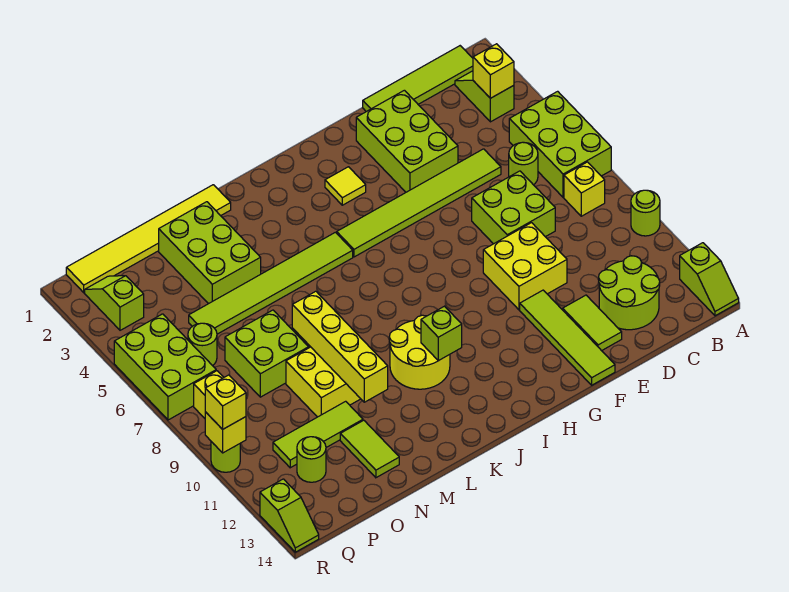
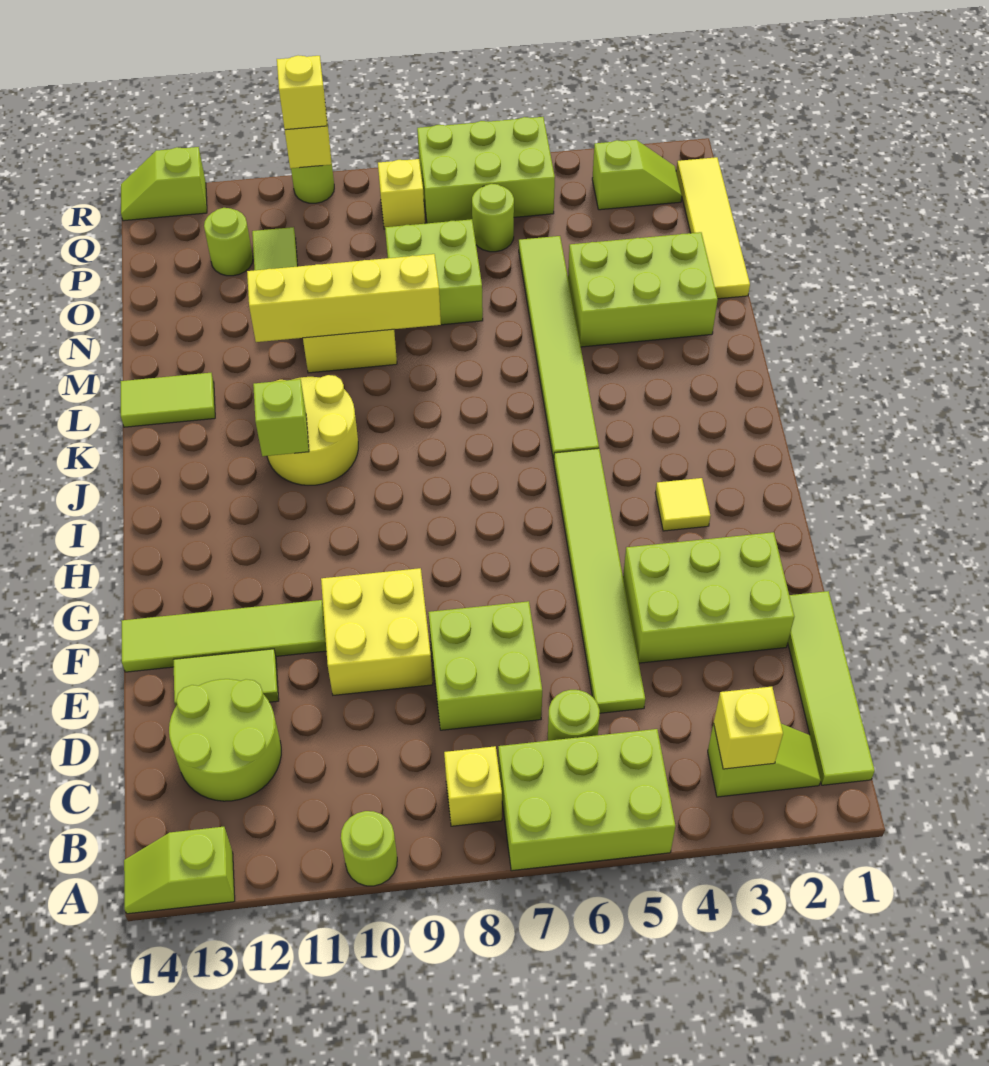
yellow tile L1:Q1 level 1 -> yellow tile N1:Q1 level 1
lime tile N12:N13 level 1 -> lime tile L13:L14 level 1

